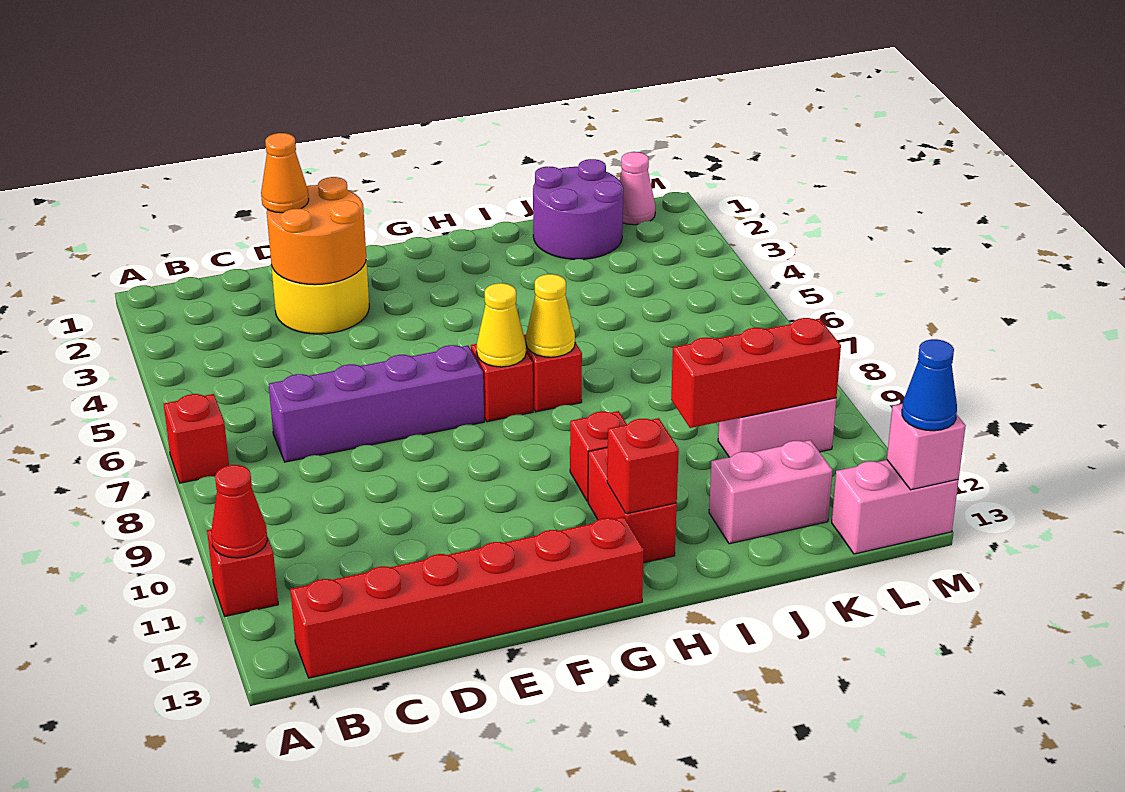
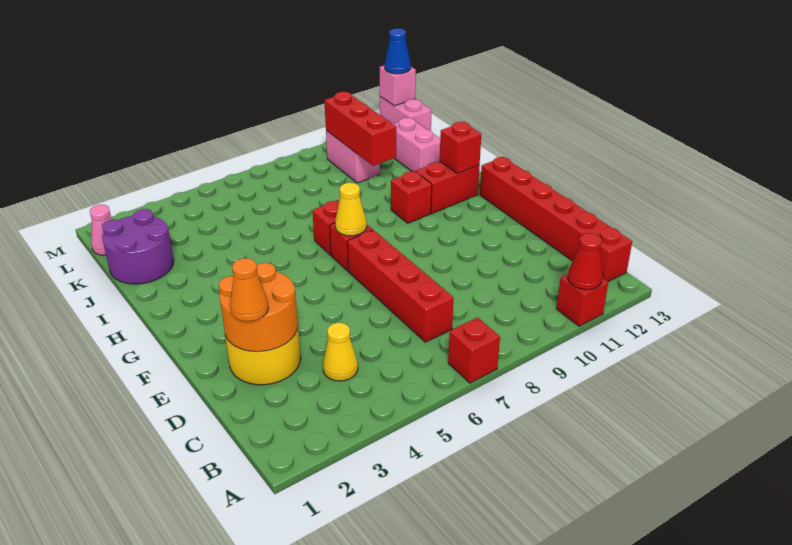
purple brick C7:F7 level 1 -> red brick C7:F7 level 1
yellow cone H7 level 2 -> yellow cone C4 level 1

